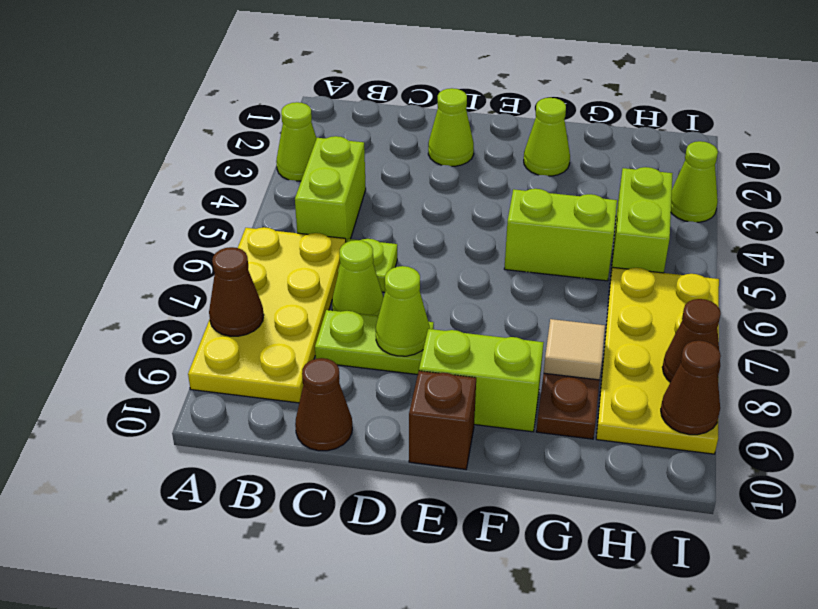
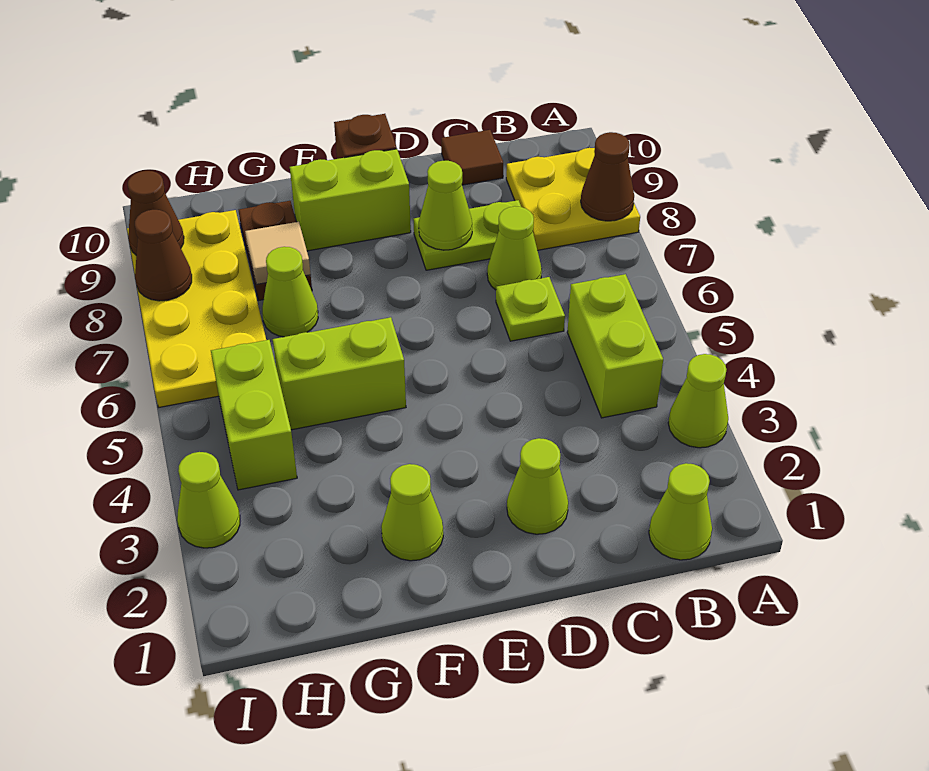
yellow plate A6:B9 level 1 -> yellow plate A8:B9 level 1
none -> lime cone B1 level 1
brown cone C10 level 1 -> brown tile C10 level 1
none -> lime cone G7 level 1

